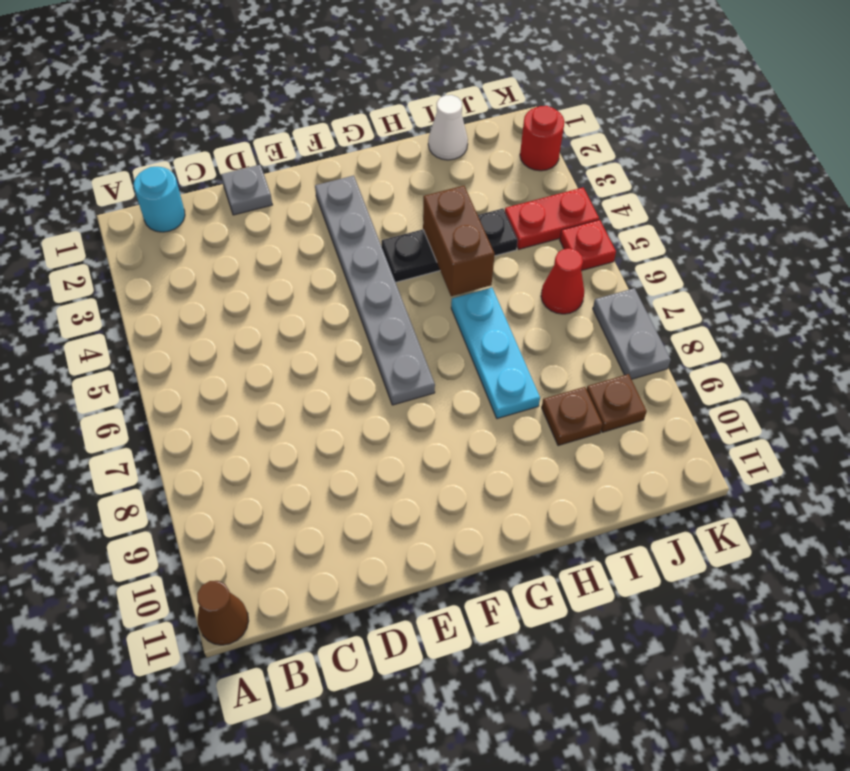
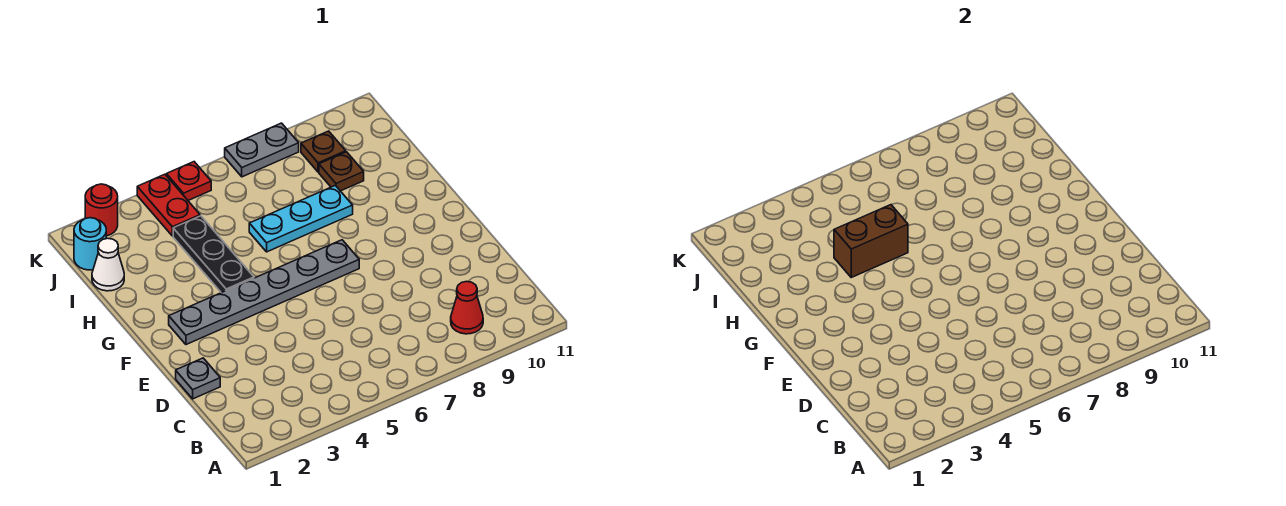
brown cone A11 level 1 -> none
cyan round brick B1 level 1 -> cyan round brick J1 level 1
red cone J6 level 1 -> red cone B9 level 1

